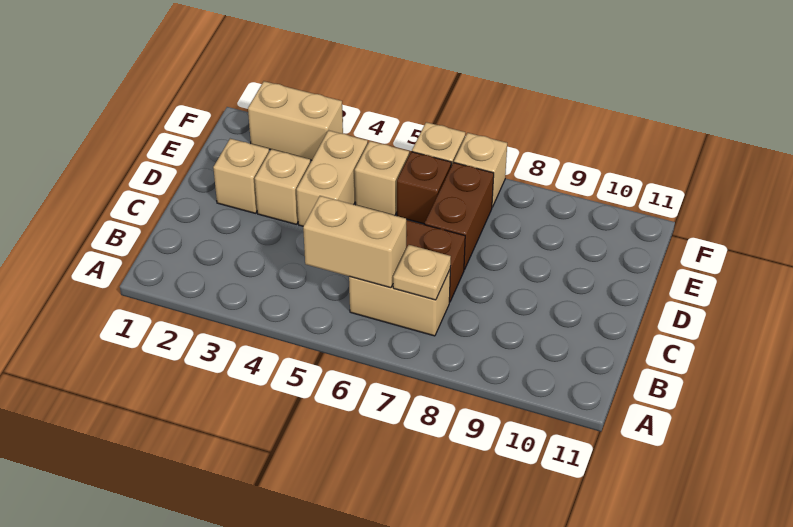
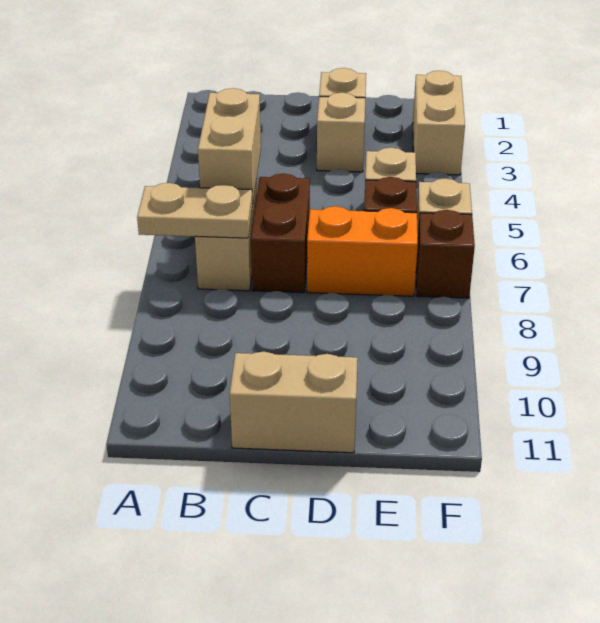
tan plate B7 level 2 -> tan plate A7:B7 level 2
tan brick D4:E4 level 1 -> tan brick C11:D11 level 1
brown brick D7:E7 level 1 -> orange brick D7:E7 level 1
tan brick F7 level 1 -> brown brick F7 level 1

